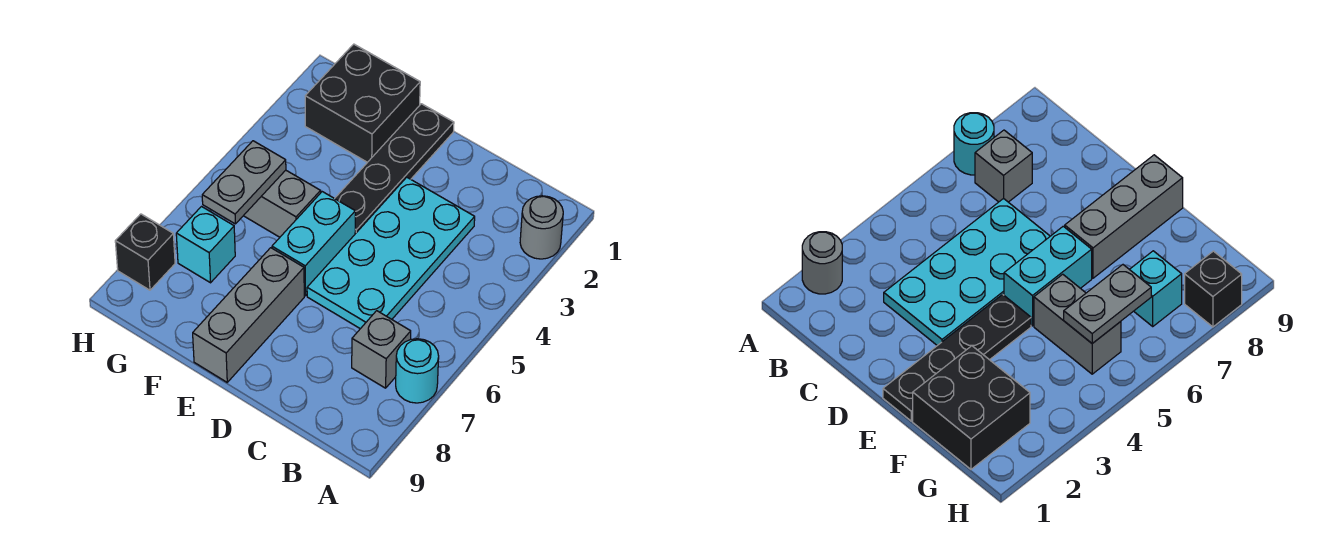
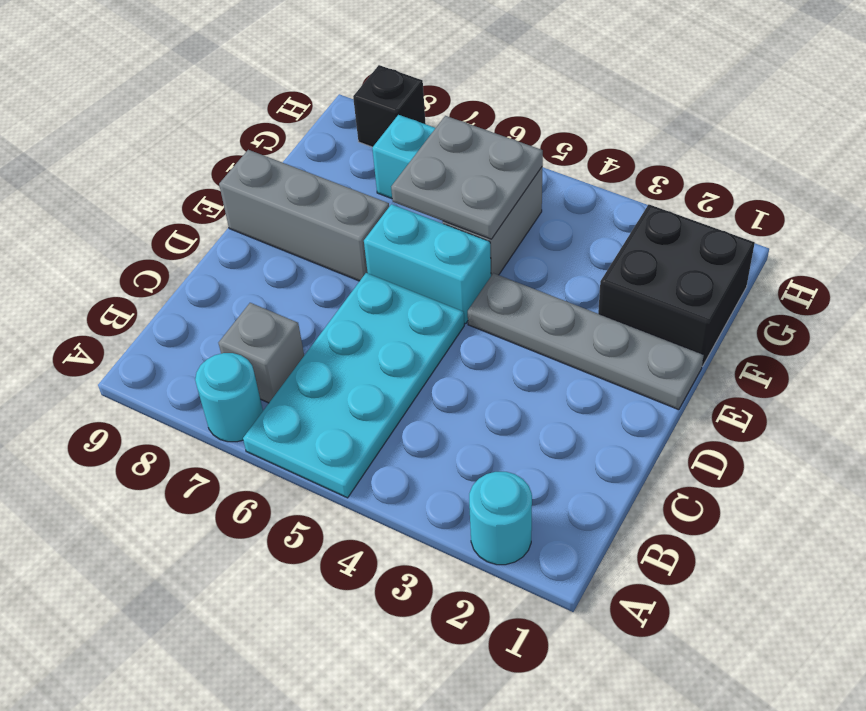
grey round brick A2 level 1 -> cyan round brick A2 level 1
cyan plate C3:D6 level 1 -> cyan plate A5:D6 level 1
black plate E1:E4 level 1 -> grey plate E1:E4 level 1
grey plate G5:G6 level 2 -> grey plate F5:G6 level 2

